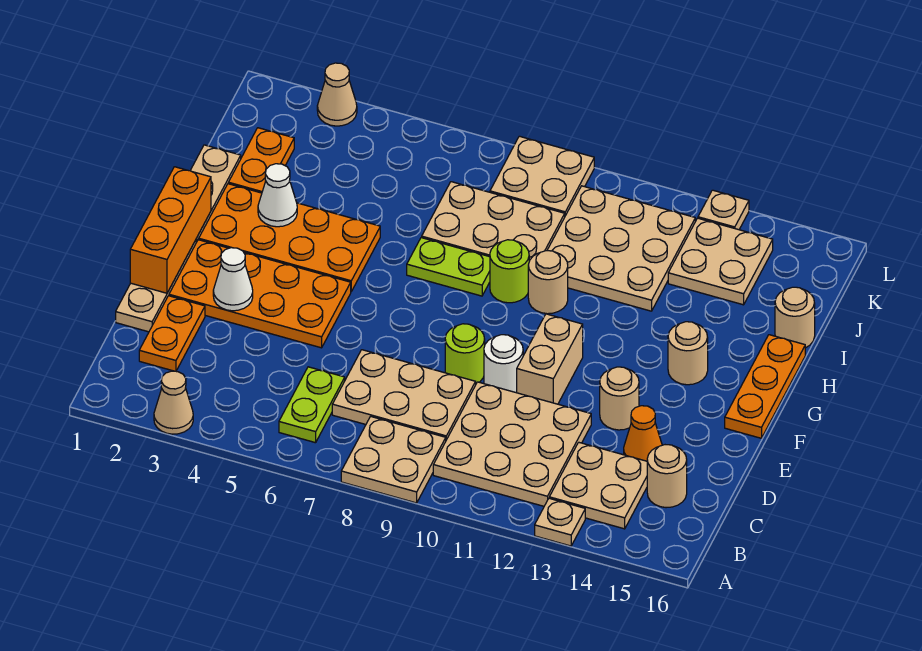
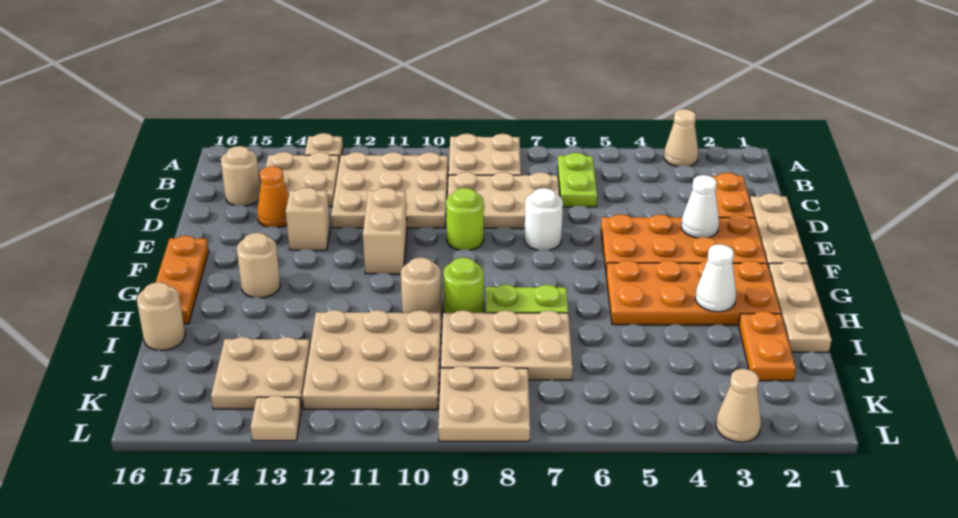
orange brick E1:G1 level 2 -> none
white round brick E10 level 1 -> white round brick E7 level 1
tan round brick E13 level 1 -> tan brick E13 level 1

